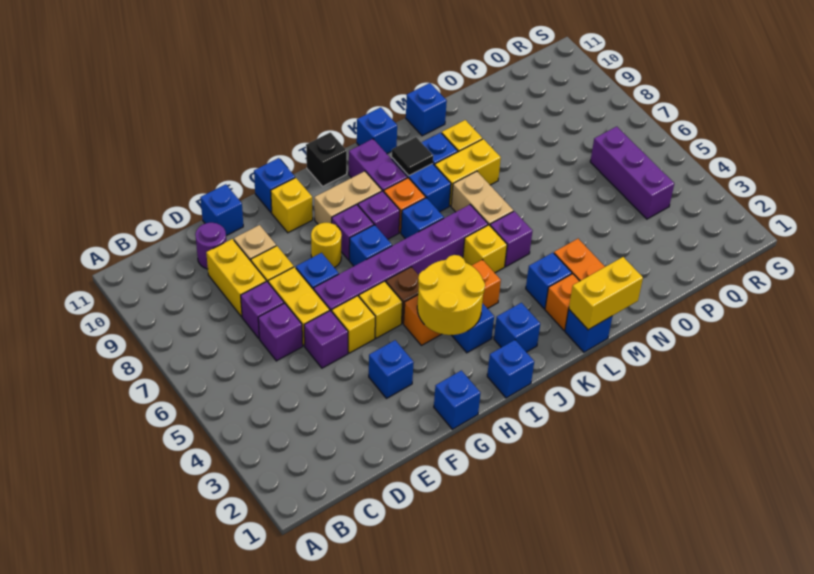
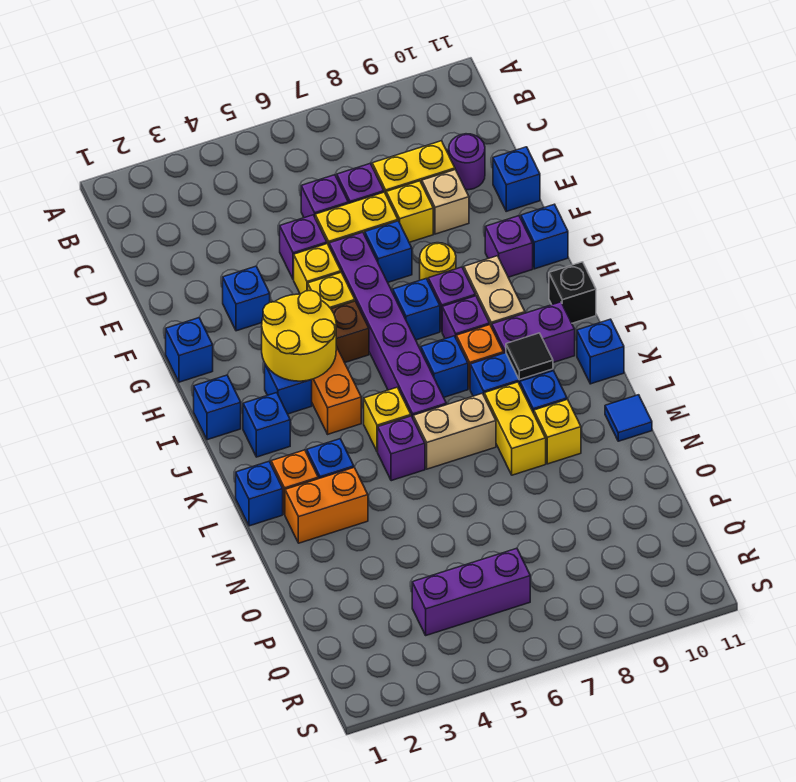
yellow brick G10 level 1 -> purple brick G10 level 1
yellow brick L1:M1 level 2 -> none
blue brick M11 level 1 -> blue tile M11 level 1

